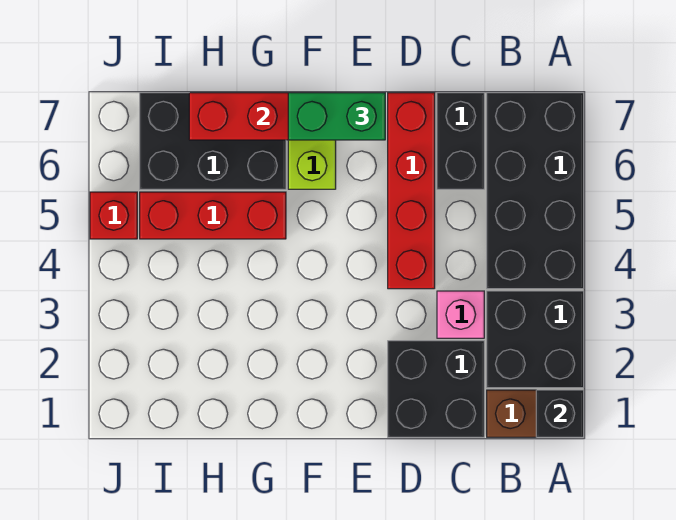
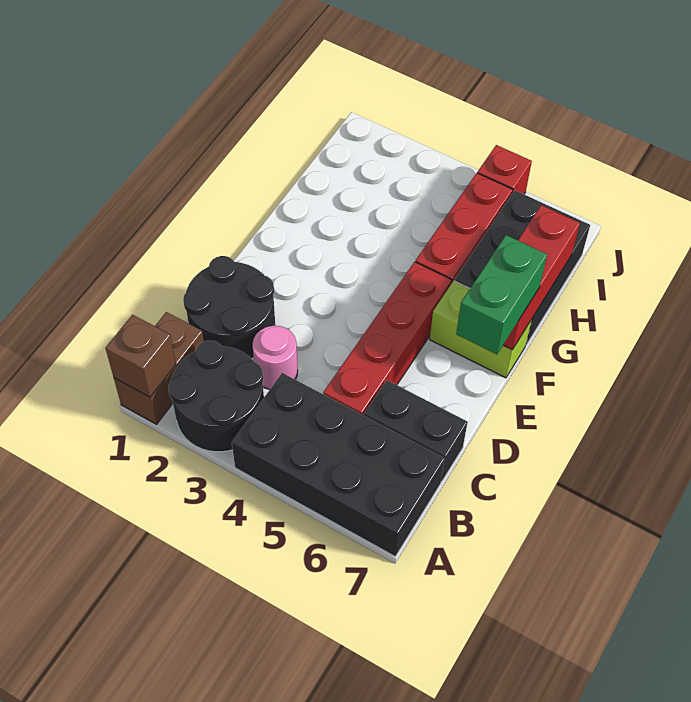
black brick A1 level 2 -> brown brick A1 level 2
black brick A2:B3 level 1 -> black round brick A2:B3 level 1
black brick C1:D2 level 1 -> black round brick C1:D2 level 1
pink brick C3 level 1 -> pink round brick C3 level 1
red brick D4:D7 level 1 -> red brick C5:F5 level 1

